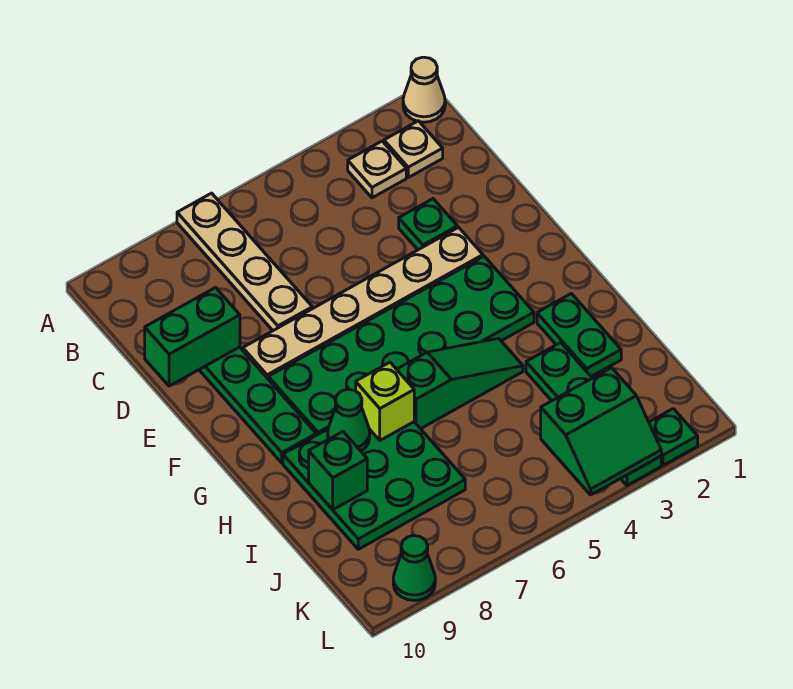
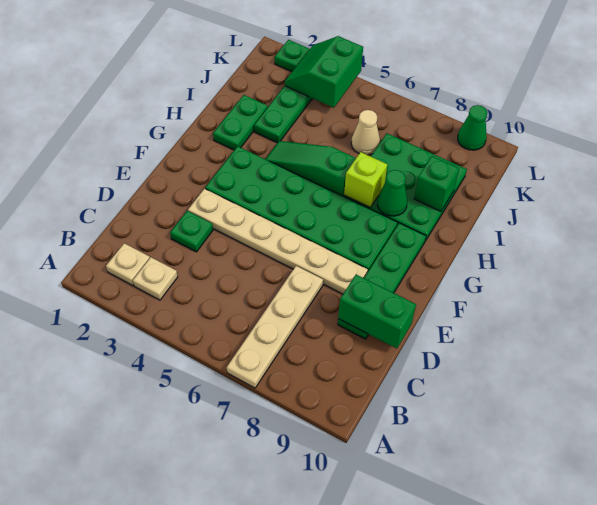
tan cone A1 level 1 -> tan cone J6 level 1
green slope K3:L4 level 2 top K -> green slope K3:L4 level 2 top 4

